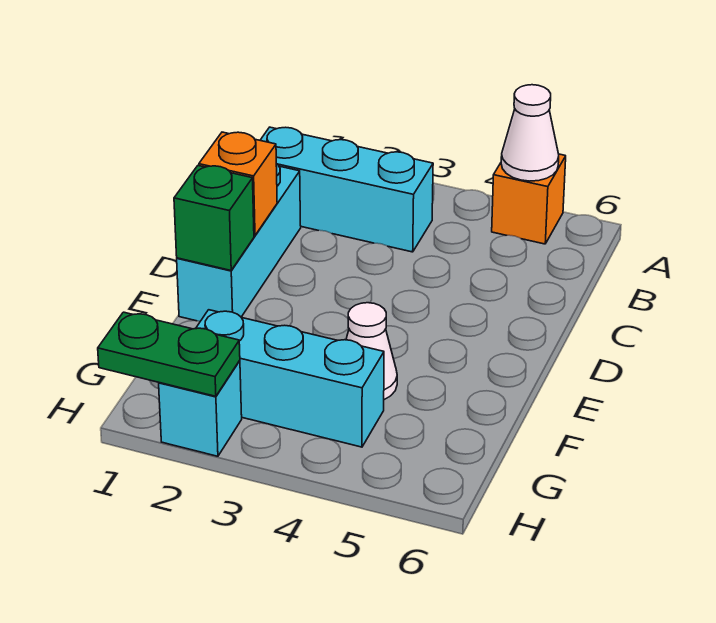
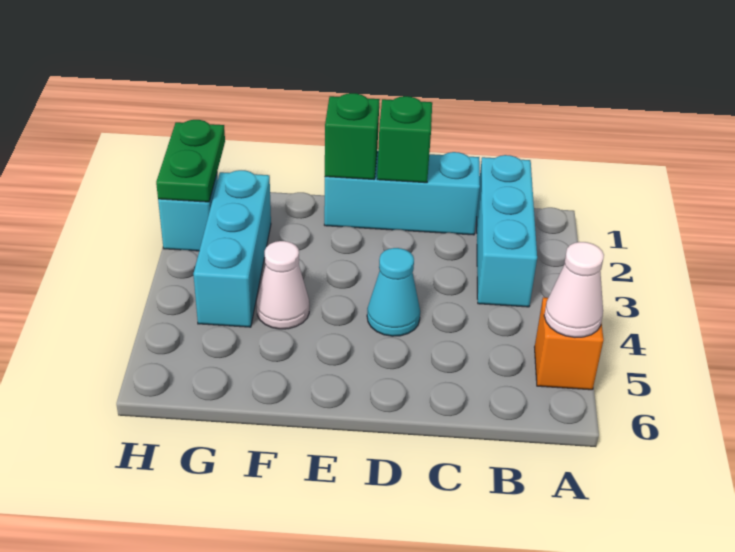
orange brick D1 level 2 -> green brick D1 level 2
none -> cyan cone D4 level 1

